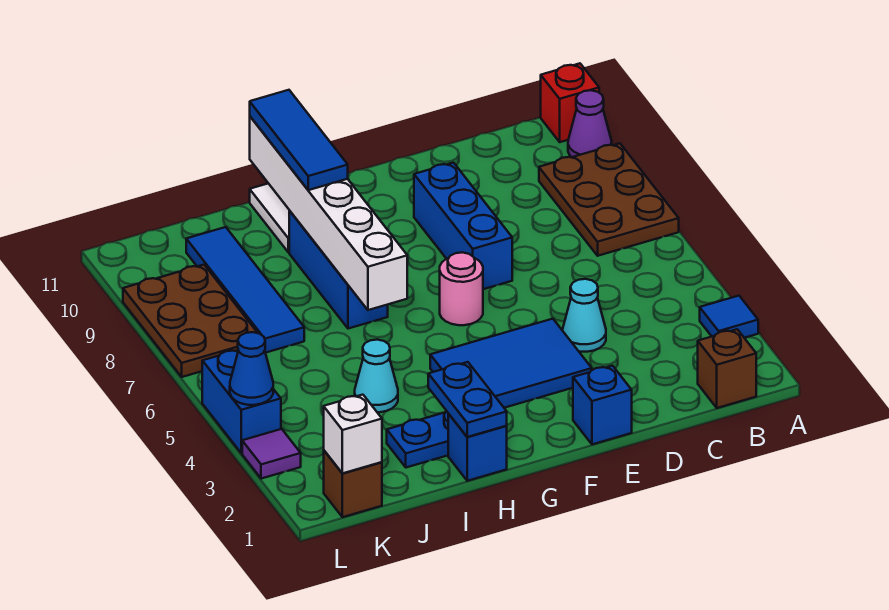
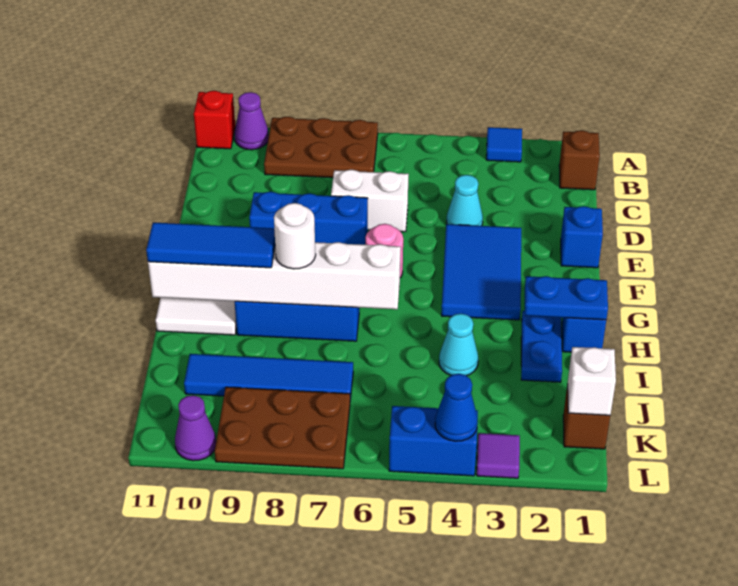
none -> white brick D6:D7 level 1
none -> white round brick H8 level 3
none -> purple cone L10 level 1

